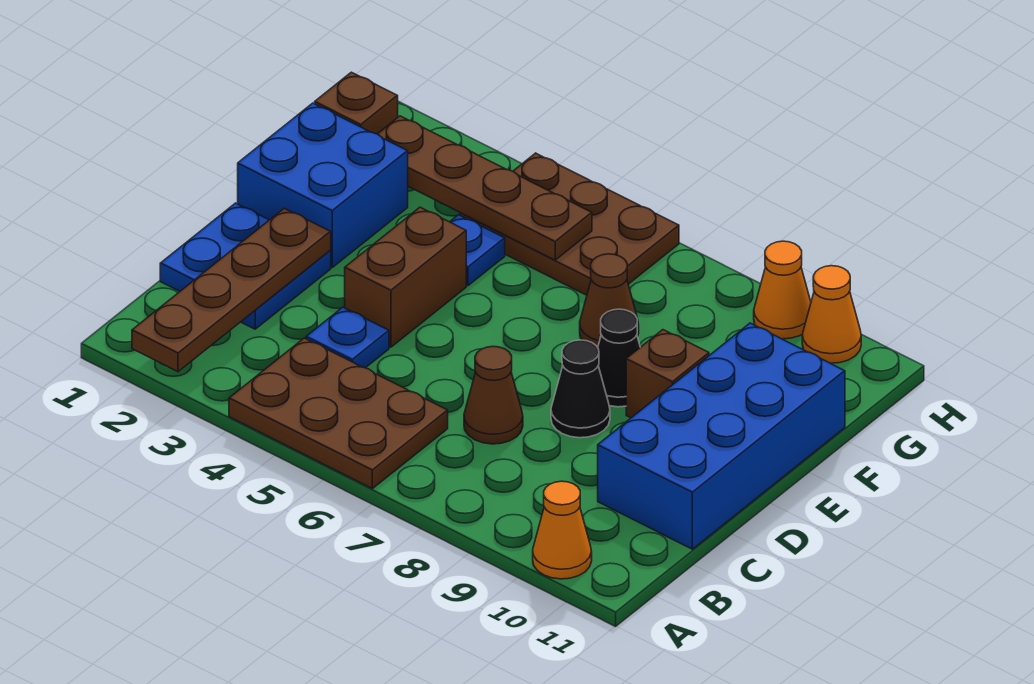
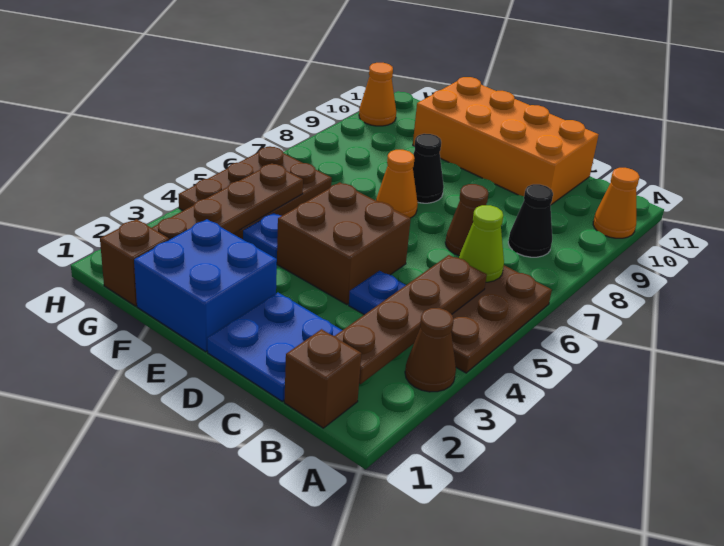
brown plate A2:D2 level 2 -> brown plate B2:B5 level 2
none -> lime cone B6 level 2
blue brick C10:F11 level 1 -> orange brick C10:F11 level 1
brown brick D4:E4 level 1 -> brown brick D4:E5 level 1
black cone D8 level 1 -> black cone B8 level 1
brown brick E9 level 1 -> brown brick B1 level 1
brown cone F7 level 1 -> brown cone A3 level 1
orange cone H9 level 1 -> orange cone E7 level 1

